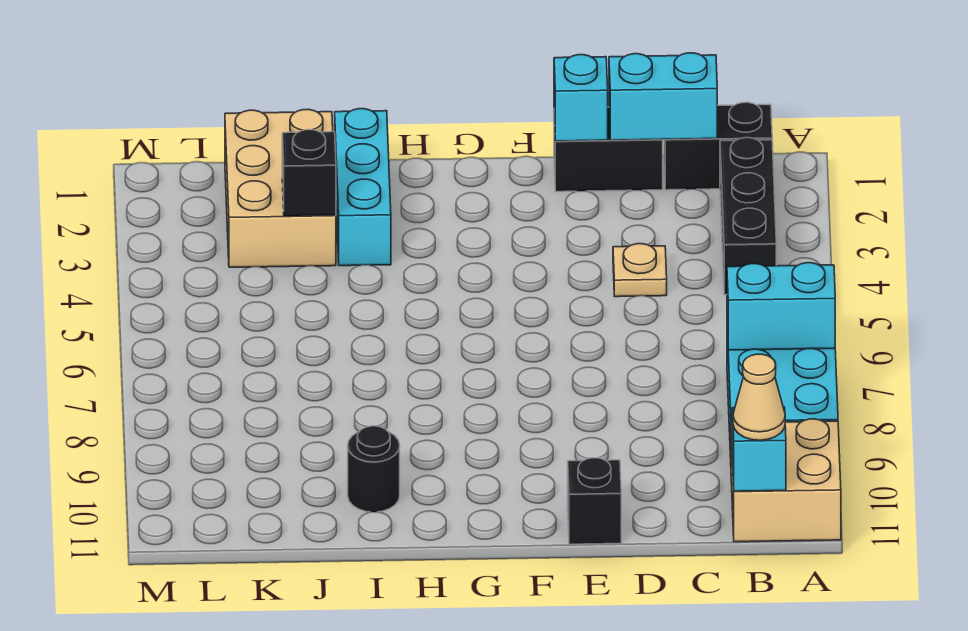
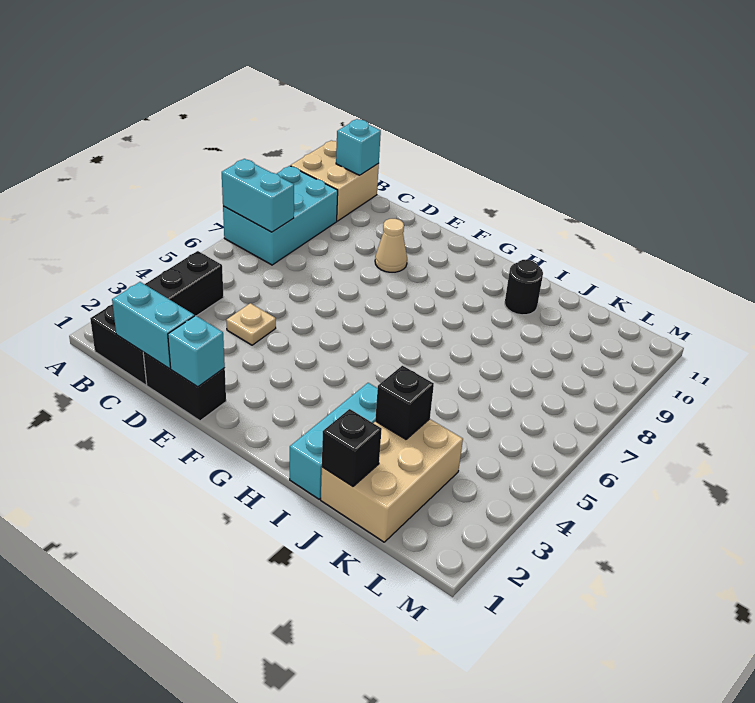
tan cone B11 level 3 -> tan cone E9 level 1
black brick E11 level 1 -> black brick J1 level 2

